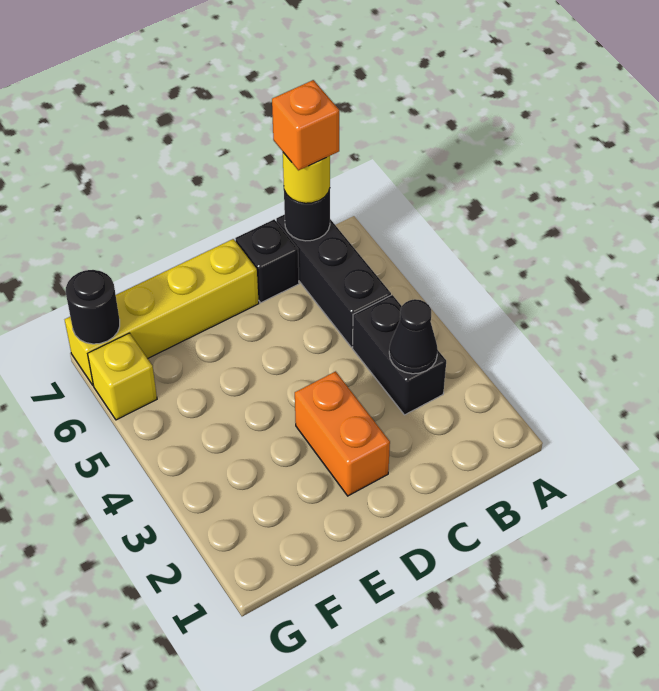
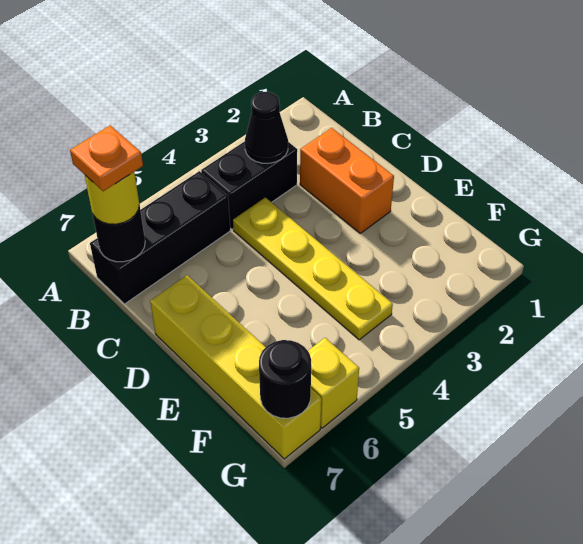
orange brick B7 level 4 -> orange plate B7 level 4
none -> yellow plate C4:F4 level 1
black brick C7 level 1 -> none
orange brick D2:D3 level 1 -> orange brick C2:D2 level 1

